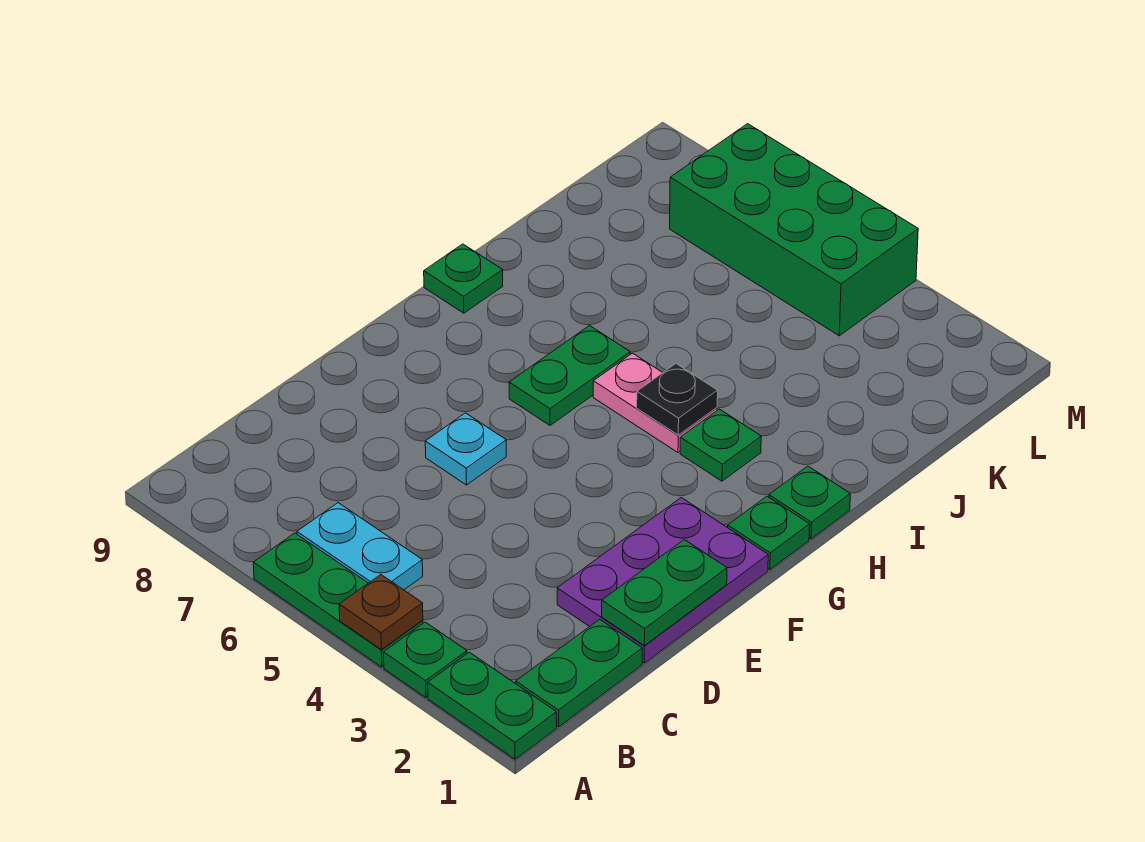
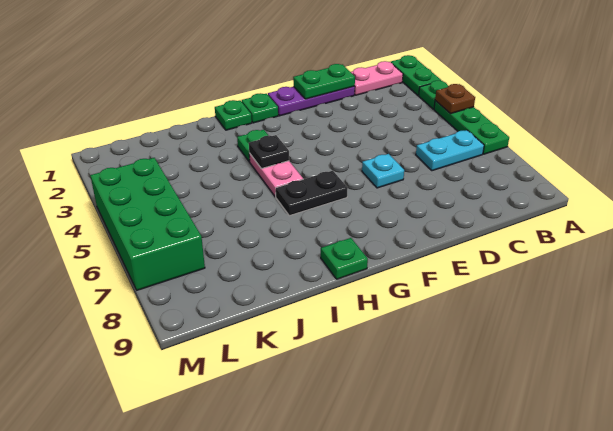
green plate B1:C1 level 1 -> pink plate B1:C1 level 1
cyan plate B5:B6 level 1 -> cyan plate B6:C6 level 1
purple plate D1:F2 level 1 -> purple plate D1:F1 level 1
green plate G6:H6 level 1 -> black plate G6:H6 level 1

